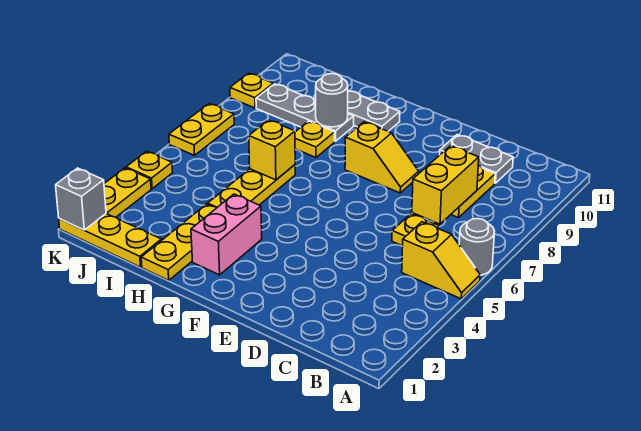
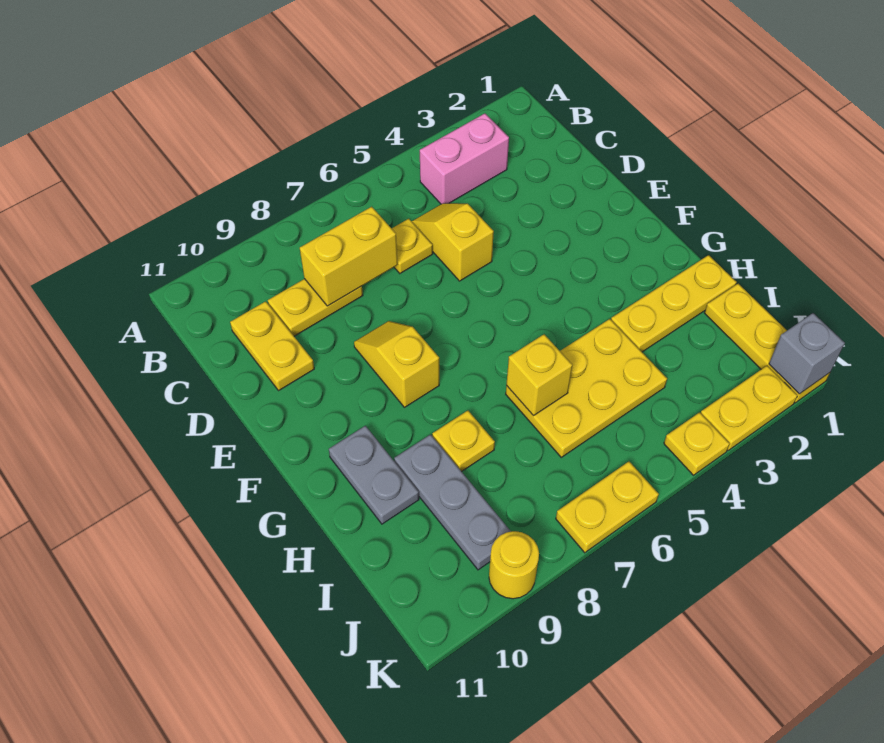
yellow slope A5:B5 level 1 top B -> yellow slope C5:D5 level 1 top D
grey round brick A6 level 1 -> none
grey plate C10:D10 level 1 -> yellow plate C10:D10 level 1
pink brick G2:G3 level 1 -> pink brick B3:B4 level 1
yellow plate H4:H6 level 1 -> yellow plate H4:I6 level 1
grey round brick H9 level 2 -> none
yellow plate K9 level 1 -> yellow round brick K9 level 1

